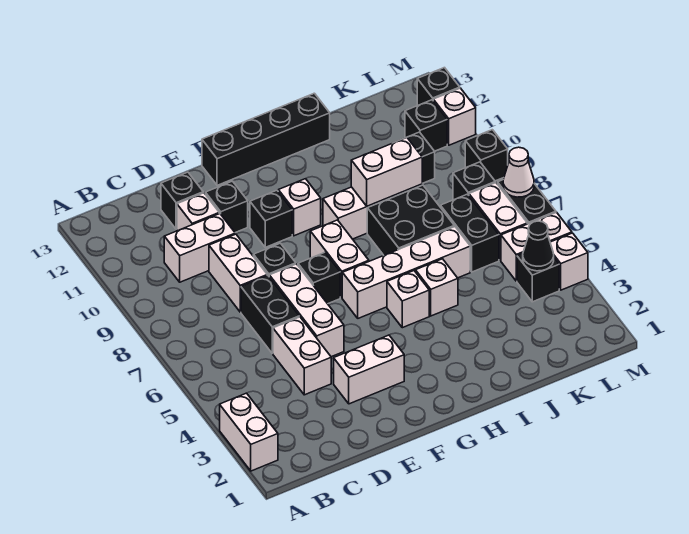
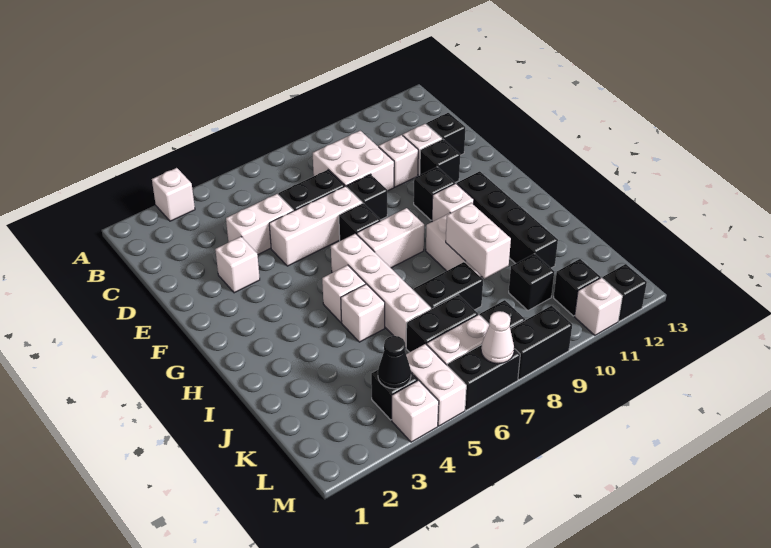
white brick A2:A3 level 1 -> white brick A3 level 1
white brick C10:D10 level 1 -> white brick D10 level 1
white brick D8:D9 level 1 -> white brick C8:D9 level 1
white brick E3:F3 level 1 -> white brick E3 level 1
black brick F13:I13 level 1 -> black brick G11:J11 level 1
black brick I7:J8 level 1 -> black brick J7:J8 level 1
black brick M9 level 1 -> black brick M8:M9 level 1

